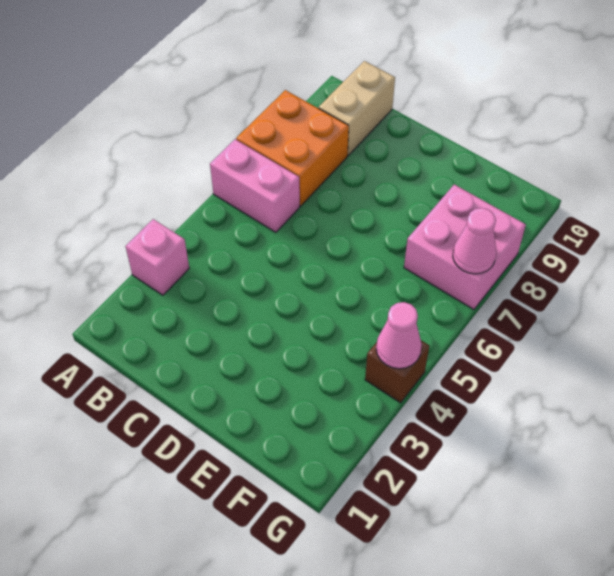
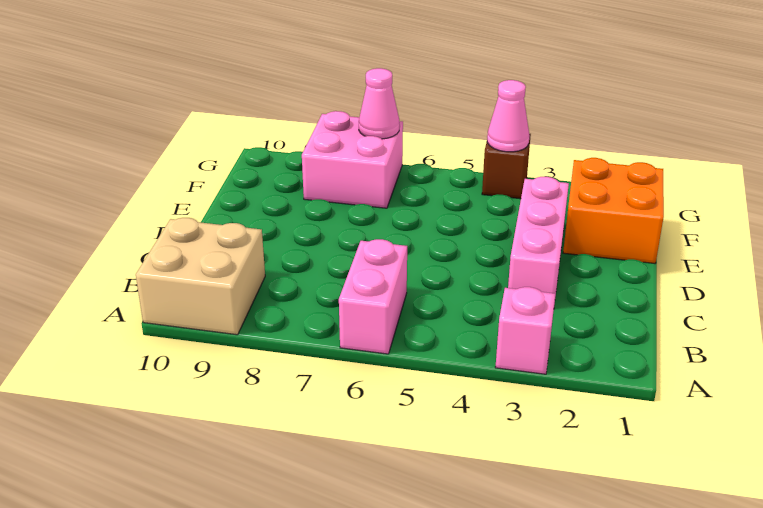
orange brick A7:B8 level 1 -> orange brick E1:F2 level 1
tan brick B9:B10 level 1 -> tan brick A9:B10 level 1
none -> pink brick C3:E3 level 1

